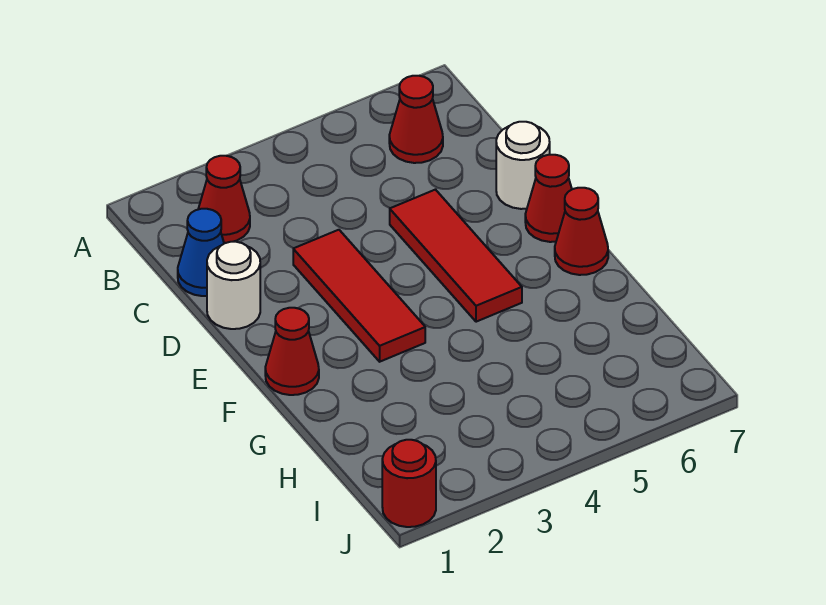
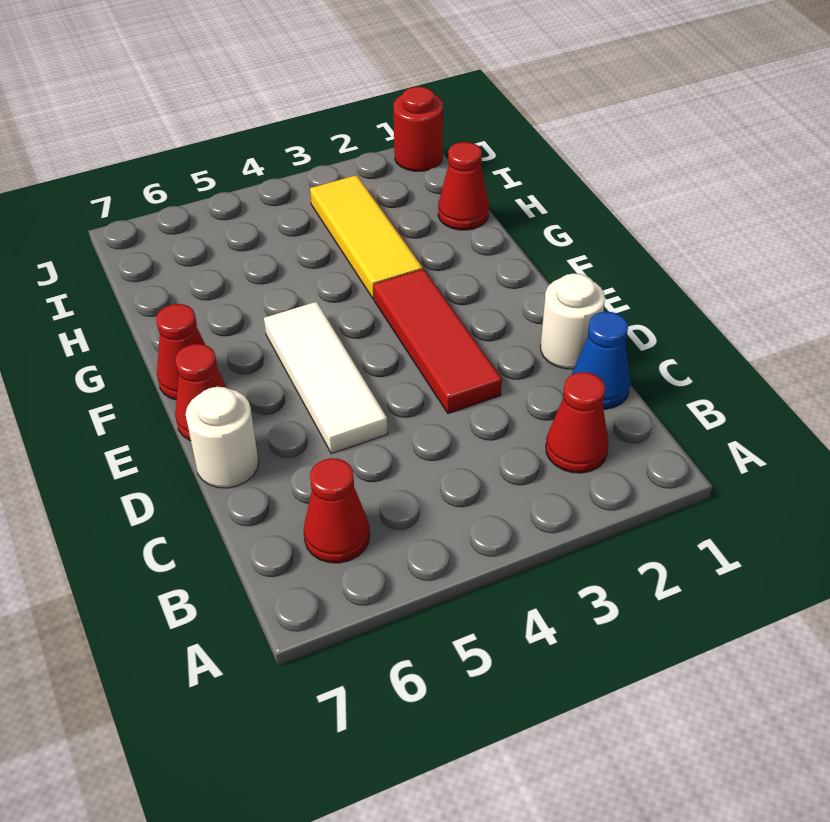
red tile D5:F5 level 1 -> white tile D5:F5 level 1
red cone F1 level 1 -> red cone H1 level 1
none -> yellow tile G3:I3 level 1

